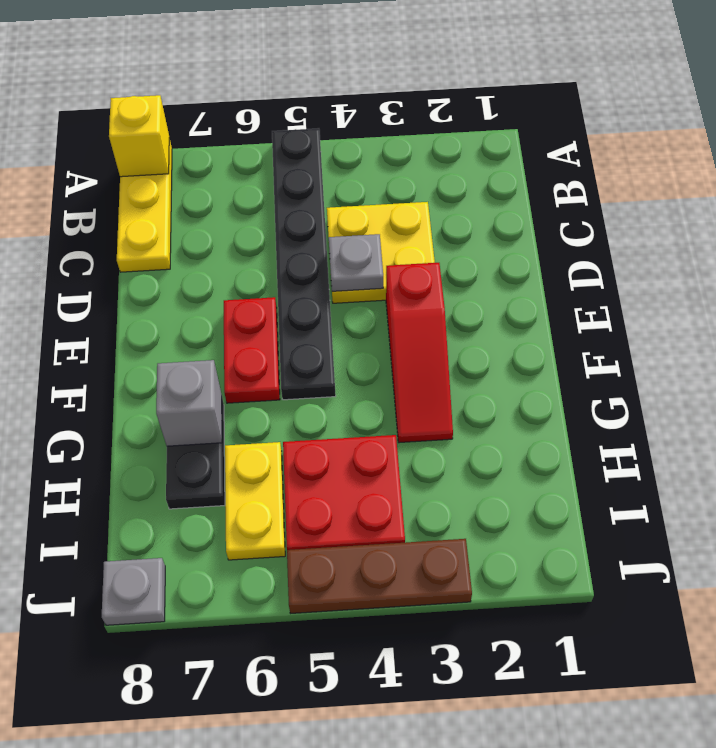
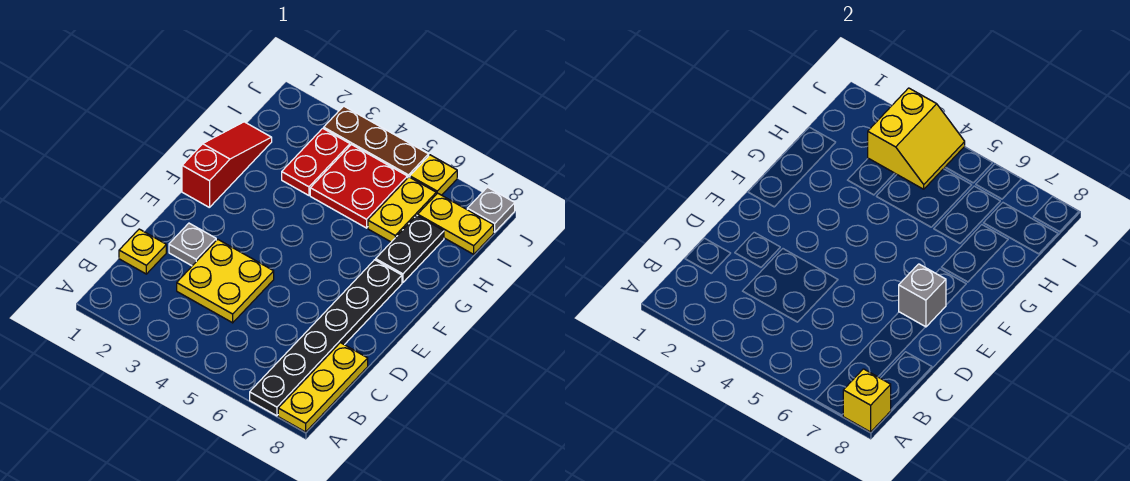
black plate A5:F5 level 1 -> black plate A7:F7 level 1
none -> yellow plate C1 level 1
grey plate D4 level 2 -> grey plate D2 level 1
red slope E3:G3 level 1 top E -> red slope F1:H1 level 1 top F
red plate E6:F6 level 1 -> red plate H3:I3 level 1
grey brick G7 level 2 -> grey brick E7 level 2
none -> yellow slope I3:J4 level 2 top 3
none -> yellow plate I7:I8 level 1
none -> yellow plate J6 level 1

